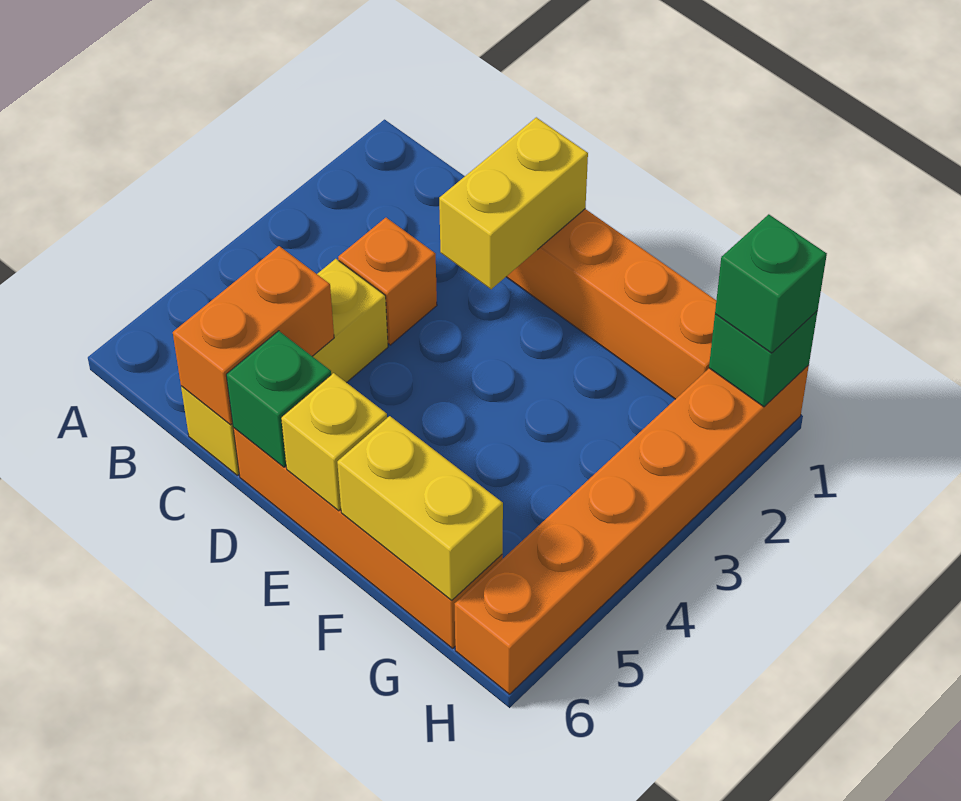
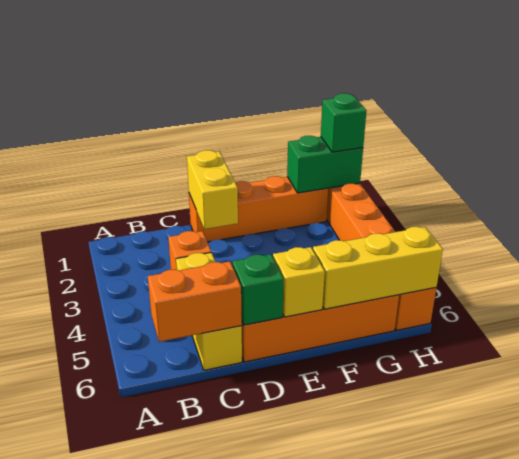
orange brick C5:C6 level 2 -> orange brick B6:C6 level 2
yellow brick F6:G6 level 2 -> yellow brick F6:H6 level 2
green brick H1 level 2 -> green brick G1:H1 level 2

